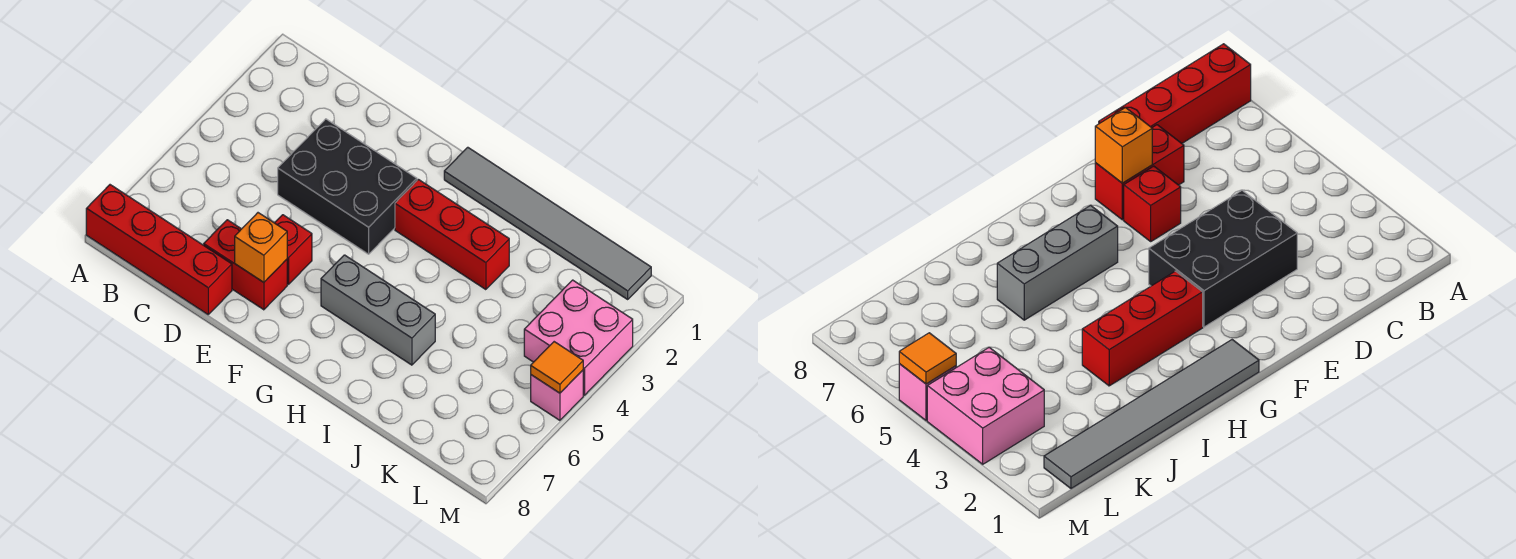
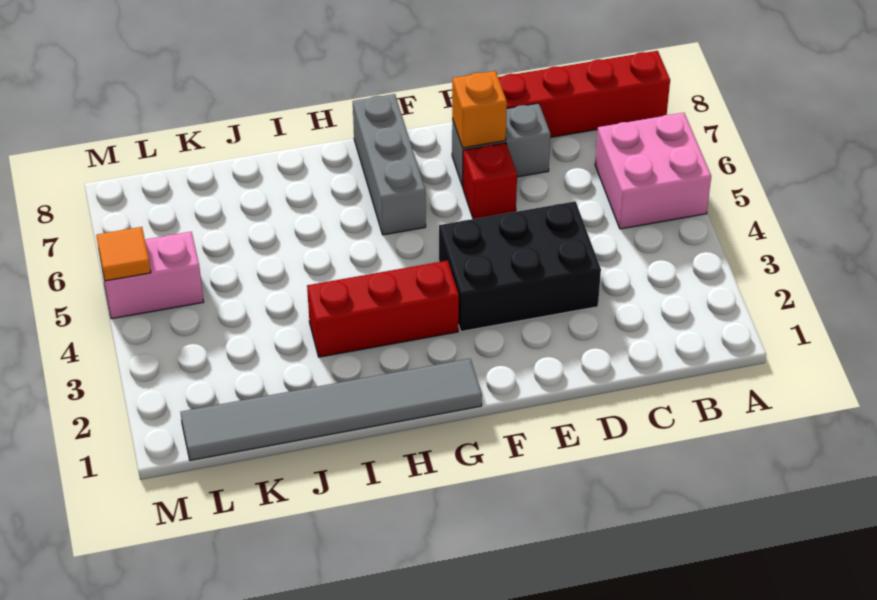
red brick D7:E7 level 1 -> grey brick D7:E7 level 1
grey brick G6:I6 level 1 -> grey brick G6:G8 level 1
pink brick L3:M4 level 1 -> pink brick A5:B6 level 1
pink brick M5 level 1 -> pink brick L5:M5 level 1

